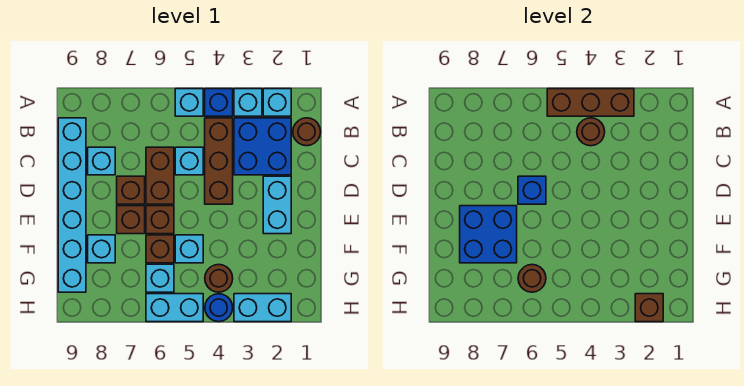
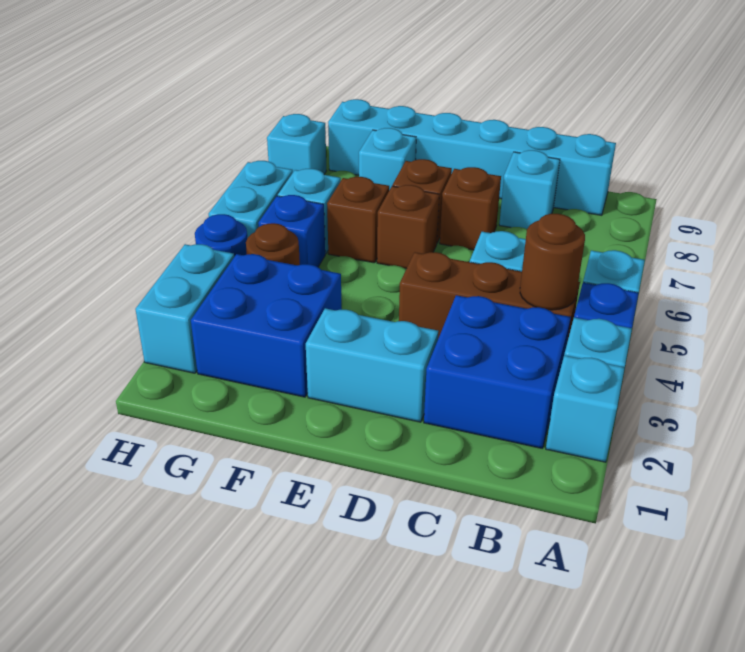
brown brick A3:A5 level 2 -> none
brown round brick B1 level 1 -> none
brown brick C6:D6 level 1 -> none
blue brick D6 level 2 -> blue brick G5 level 1
blue brick E7:F8 level 2 -> blue brick F2:G3 level 1
cyan brick F5 level 1 -> cyan brick H8 level 1
brown round brick G6 level 2 -> none
brown brick H2 level 2 -> none

